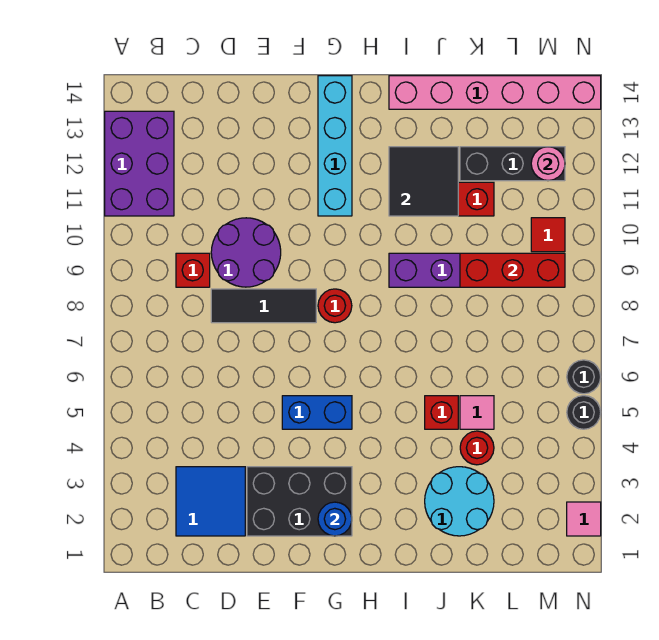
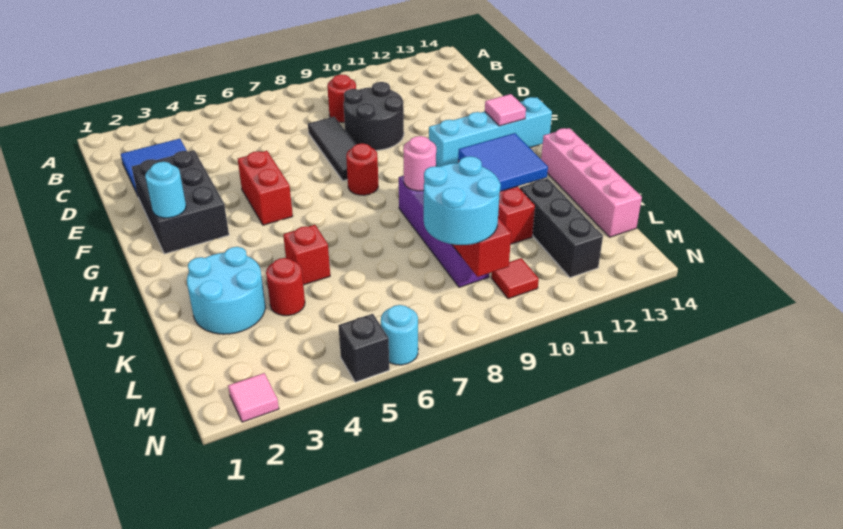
purple brick A11:B13 level 1 -> none
red brick C9 level 1 -> red round brick C9 level 1
purple round brick D9:E10 level 1 -> black round brick D9:E10 level 1
blue brick F5:G5 level 1 -> red brick F5:G5 level 1
blue round brick G2 level 2 -> cyan round brick G2 level 2
black tile I11:J12 level 2 -> blue tile I11:J12 level 2
pink brick I14:N14 level 1 -> pink brick I14:L14 level 1
pink tile K5 level 1 -> pink tile G13 level 2
none -> cyan round brick L8:M9 level 3
pink round brick M12 level 2 -> pink round brick I9 level 2
black round brick N5 level 1 -> black brick N5 level 1
black round brick N6 level 1 -> cyan round brick N6 level 1

